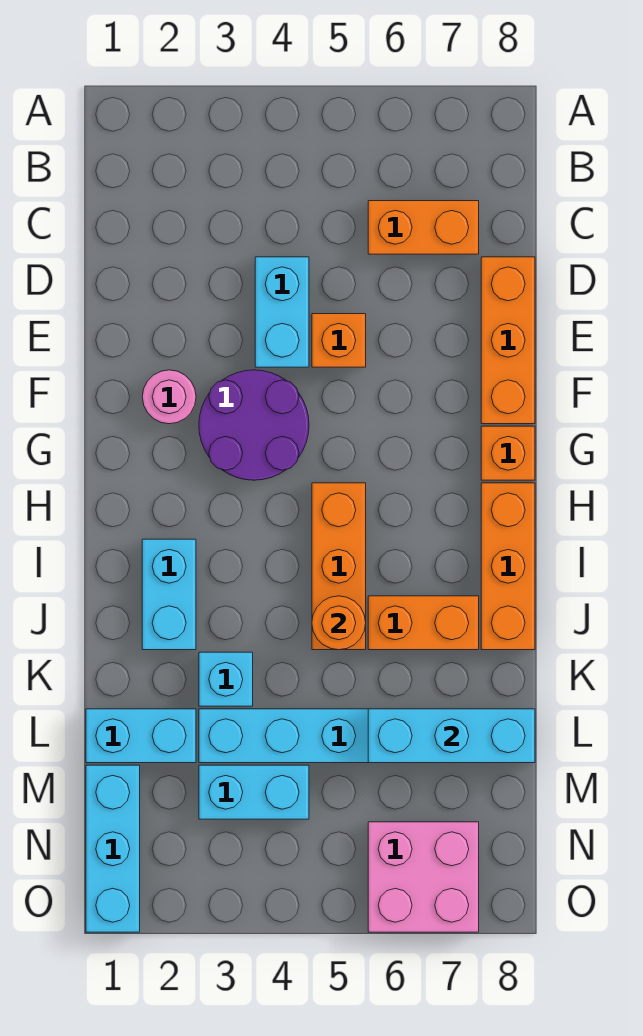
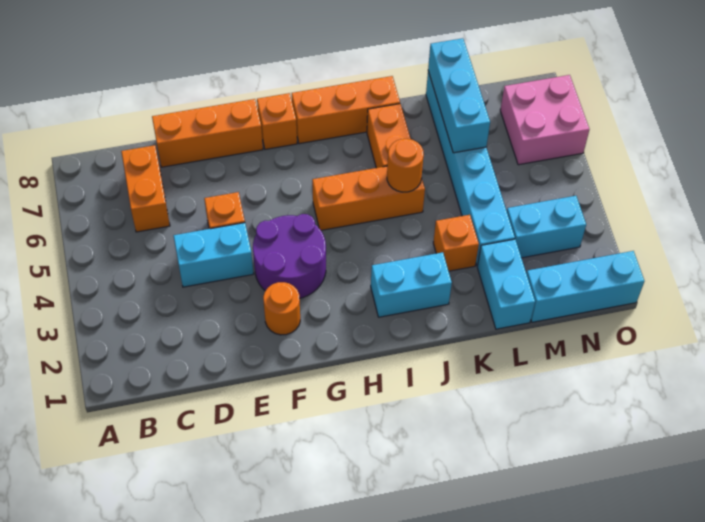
pink round brick F2 level 1 -> orange round brick F2 level 1
cyan brick K3 level 1 -> orange brick K3 level 1
cyan brick M3:M4 level 1 -> cyan brick M3:N3 level 1

